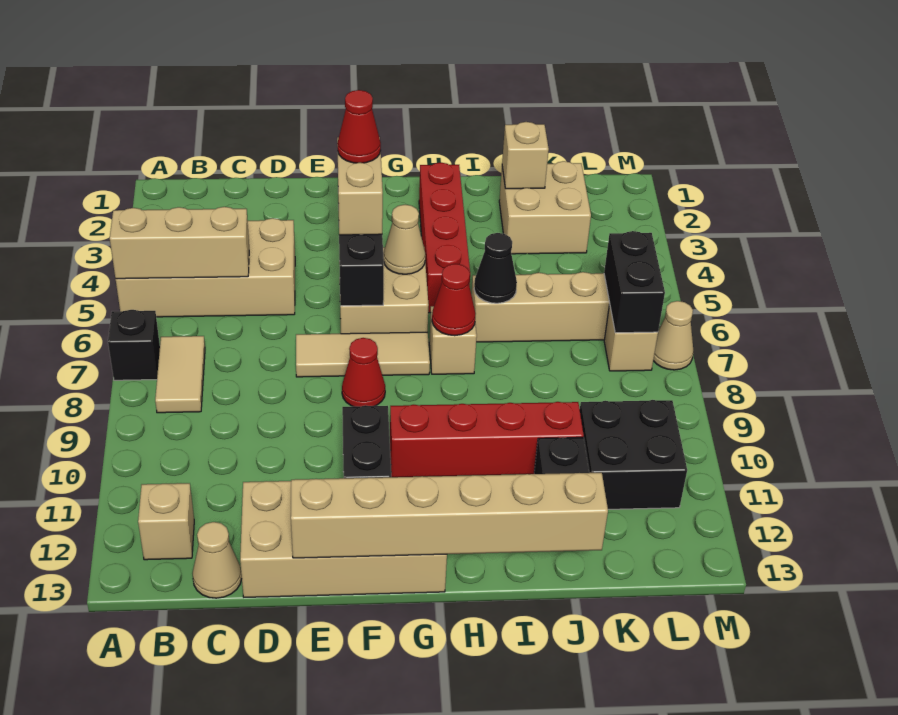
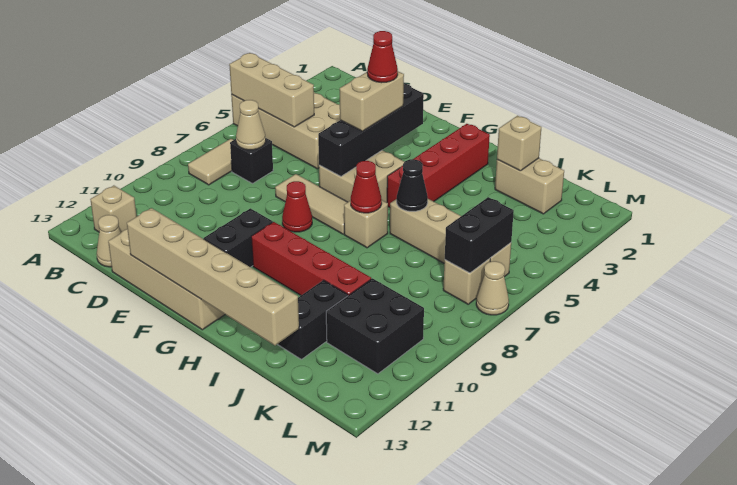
black brick A7 level 1 -> black brick C7 level 1
tan cone G5 level 2 -> tan cone C7 level 2
tan brick J2:K3 level 1 -> tan brick J2:K2 level 1

